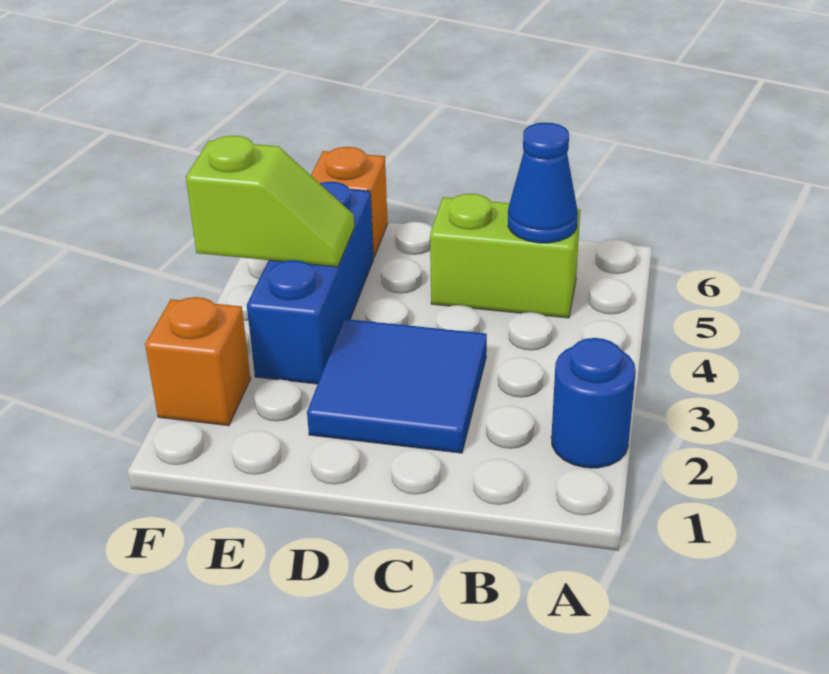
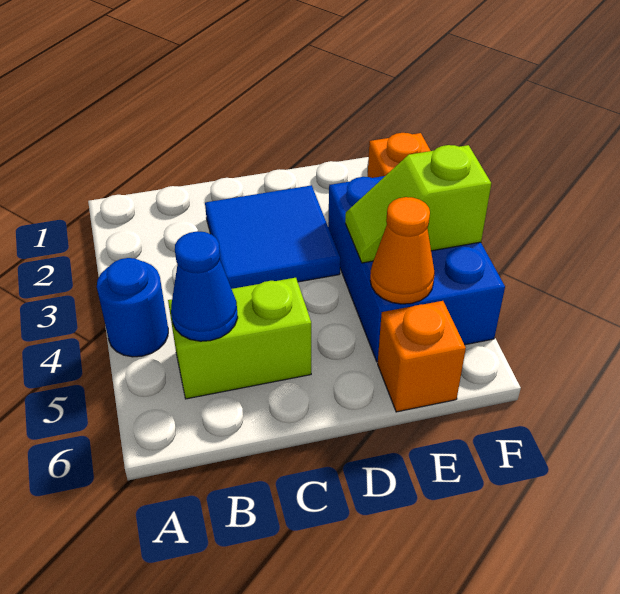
blue round brick A2 level 1 -> blue round brick A4 level 1
blue brick E3:E5 level 1 -> blue brick E3:F5 level 1
none -> orange cone E5 level 2

